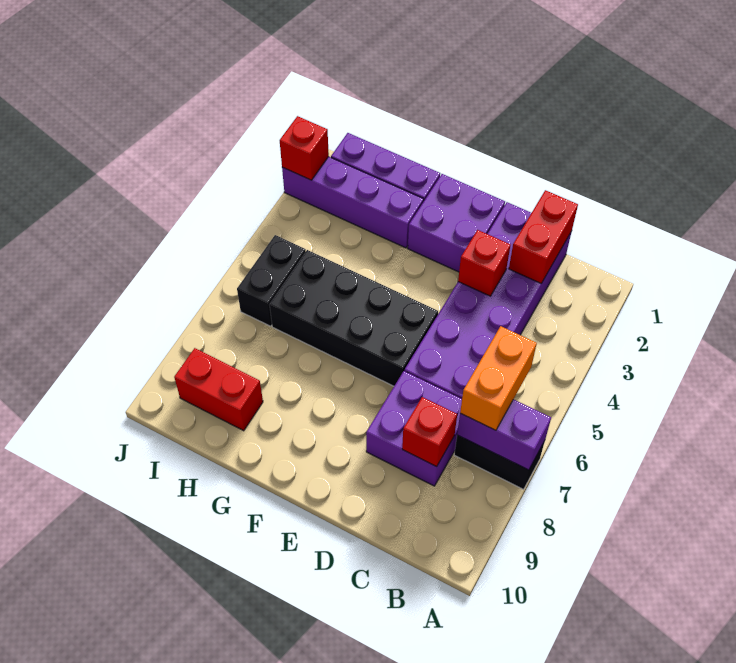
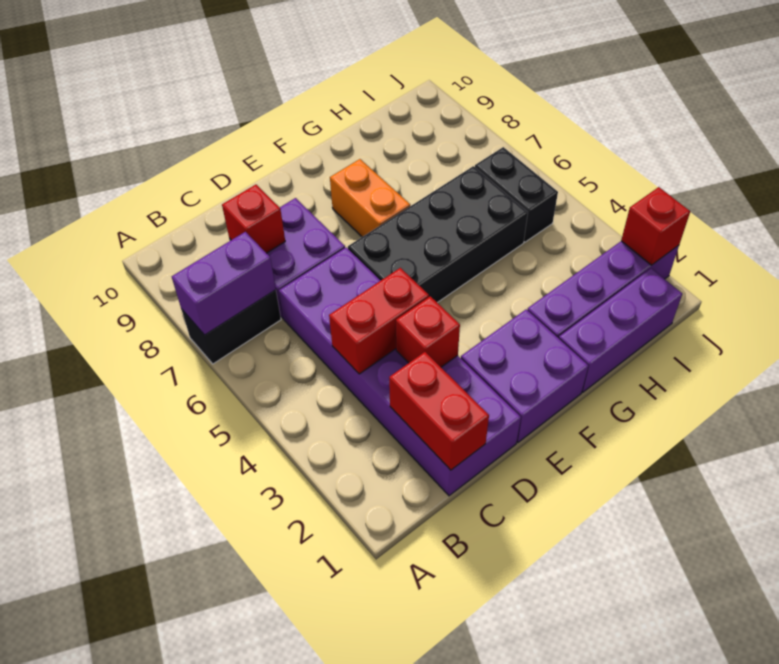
orange brick B6:B7 level 3 -> orange brick F7:F8 level 1
red brick H9:I9 level 1 -> red brick C4:D4 level 2

